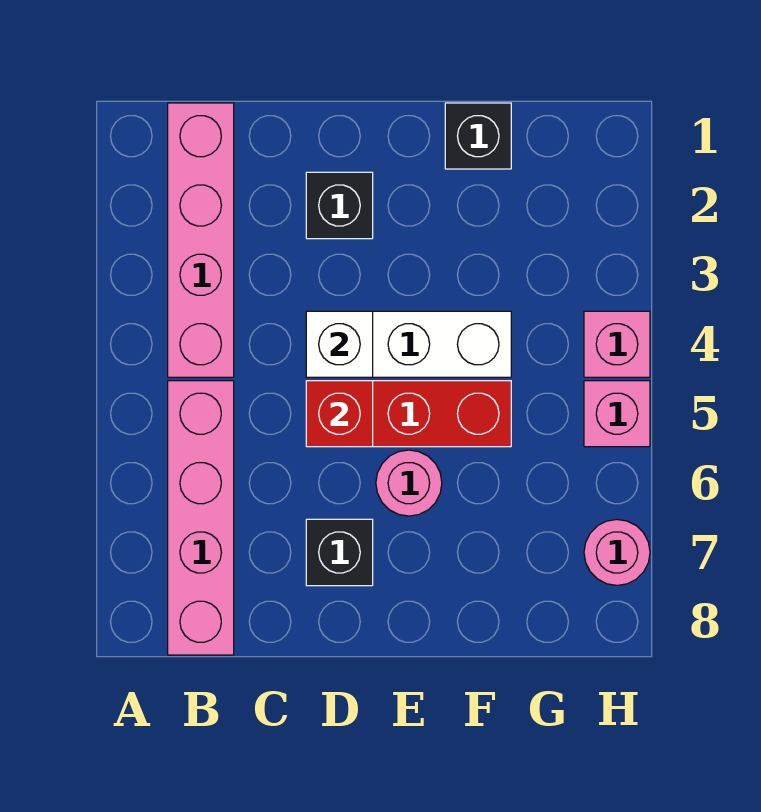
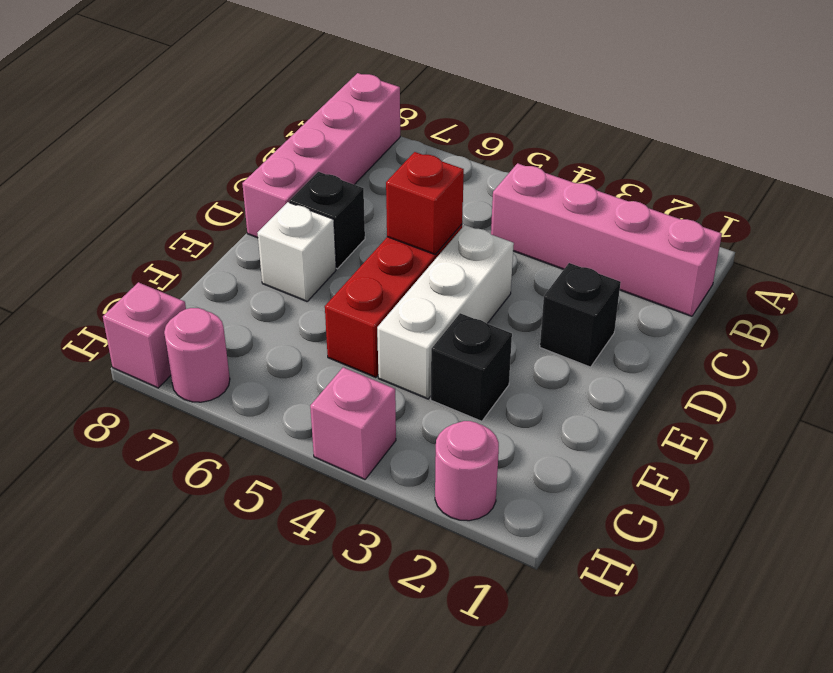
pink brick B5:B8 level 1 -> pink brick A8:D8 level 1
white brick D4 level 2 -> white brick E7 level 1
pink round brick E6 level 1 -> pink round brick H2 level 1
black brick F1 level 1 -> black brick F3 level 1
pink brick H5 level 1 -> pink brick H8 level 1

